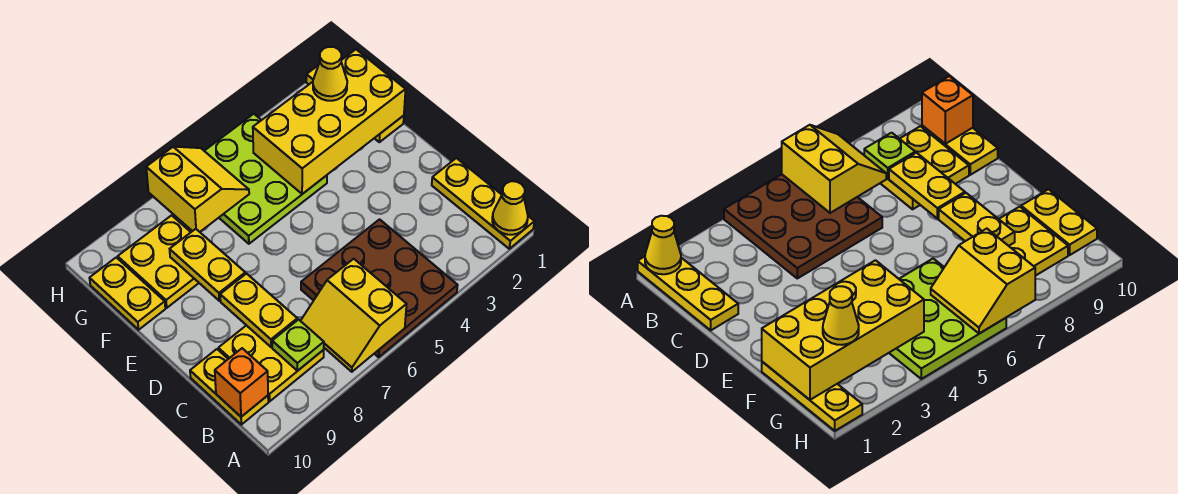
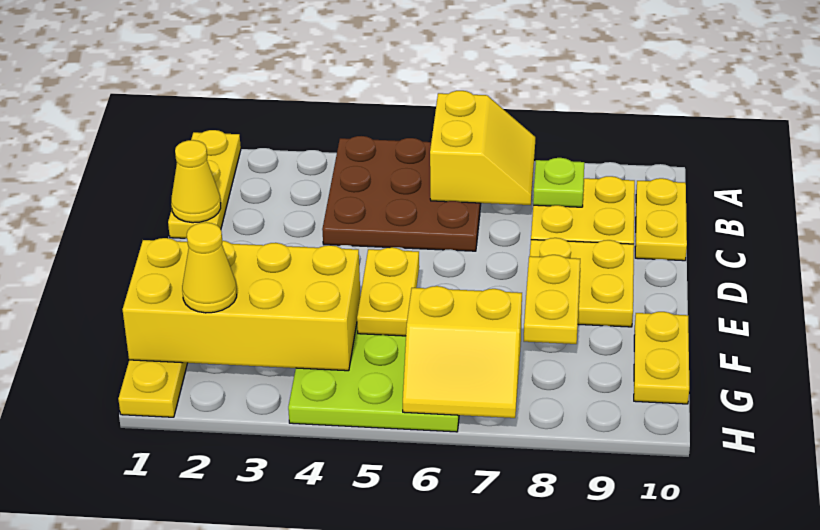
yellow cone A1 level 2 -> yellow cone C1 level 2
orange brick B10 level 2 -> none
yellow plate C8:D8 level 2 -> yellow plate E5:F5 level 2
yellow plate F8:G9 level 1 -> yellow plate D8:E9 level 1
yellow slope G6:H7 level 2 top 7 -> yellow slope G6:H7 level 2 top G

